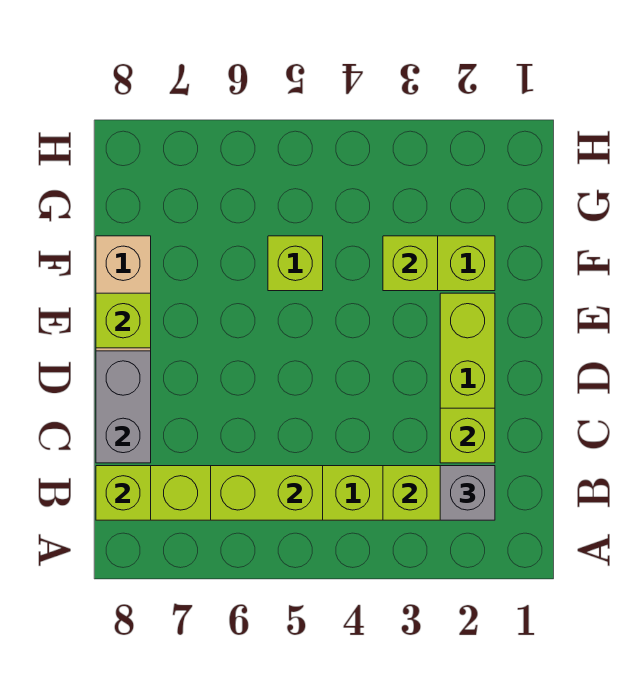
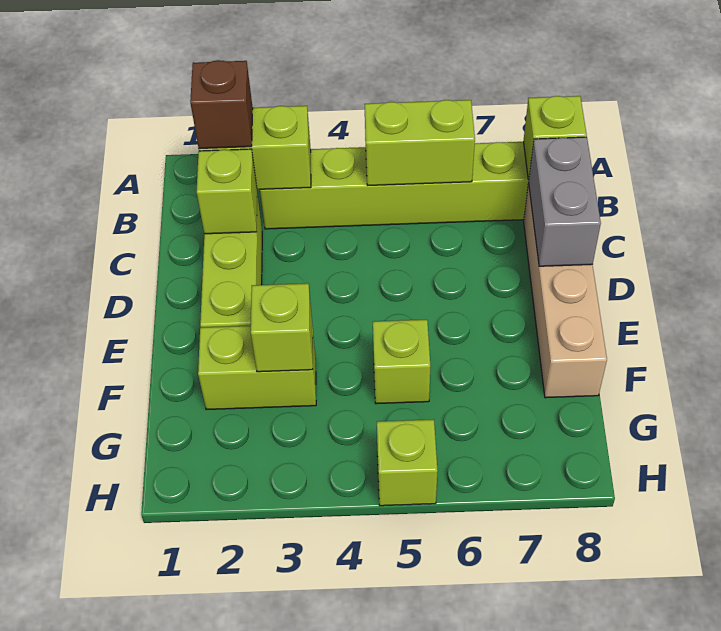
grey brick B2 level 3 -> brown brick B2 level 3
lime brick E8 level 2 -> lime brick H5 level 1

